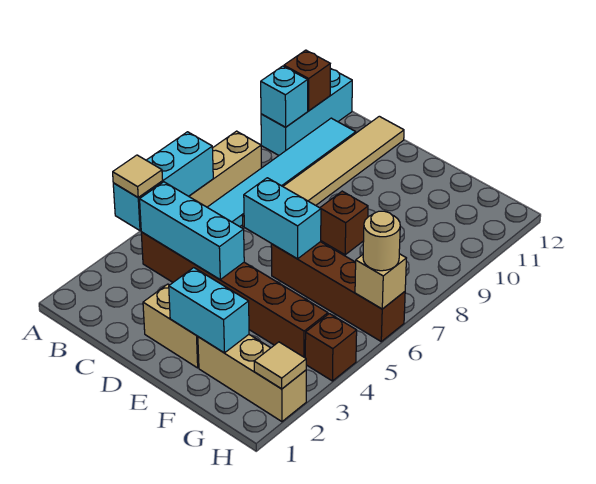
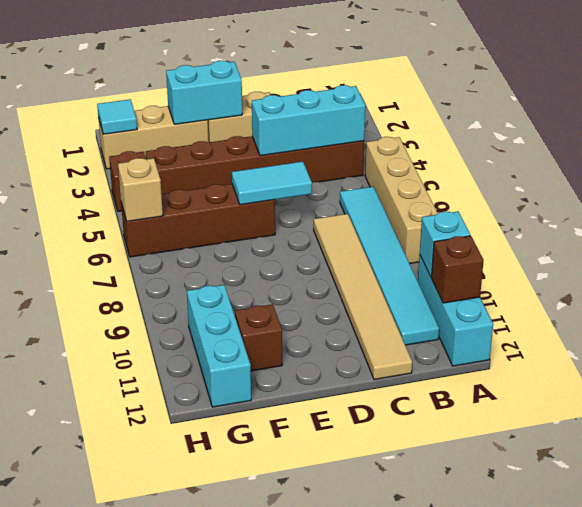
cyan brick A4:A6 level 2 -> cyan brick G10:G12 level 1
tan tile A4 level 3 -> none
cyan brick D6:E6 level 2 -> cyan tile D6:E6 level 2
brown brick E8 level 1 -> brown brick F11 level 1
tan tile H2 level 2 -> cyan tile H2 level 2
tan round brick H6 level 3 -> none

